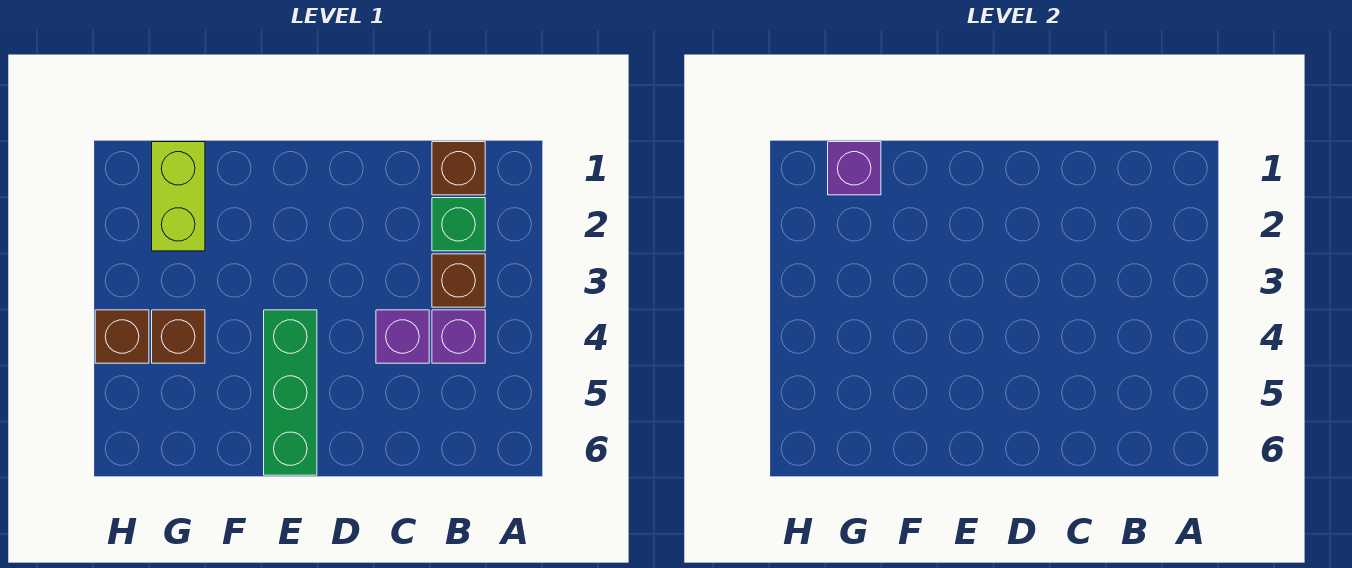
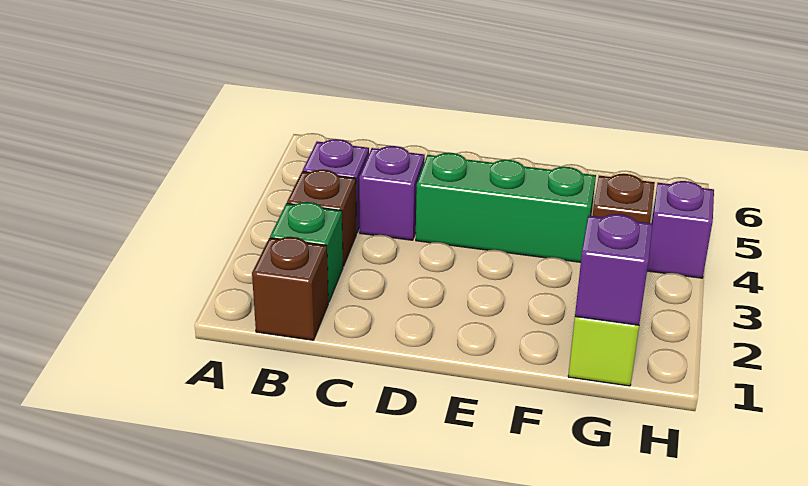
green brick E4:E6 level 1 -> green brick D4:F4 level 1
brown brick H4 level 1 -> purple brick H4 level 1

